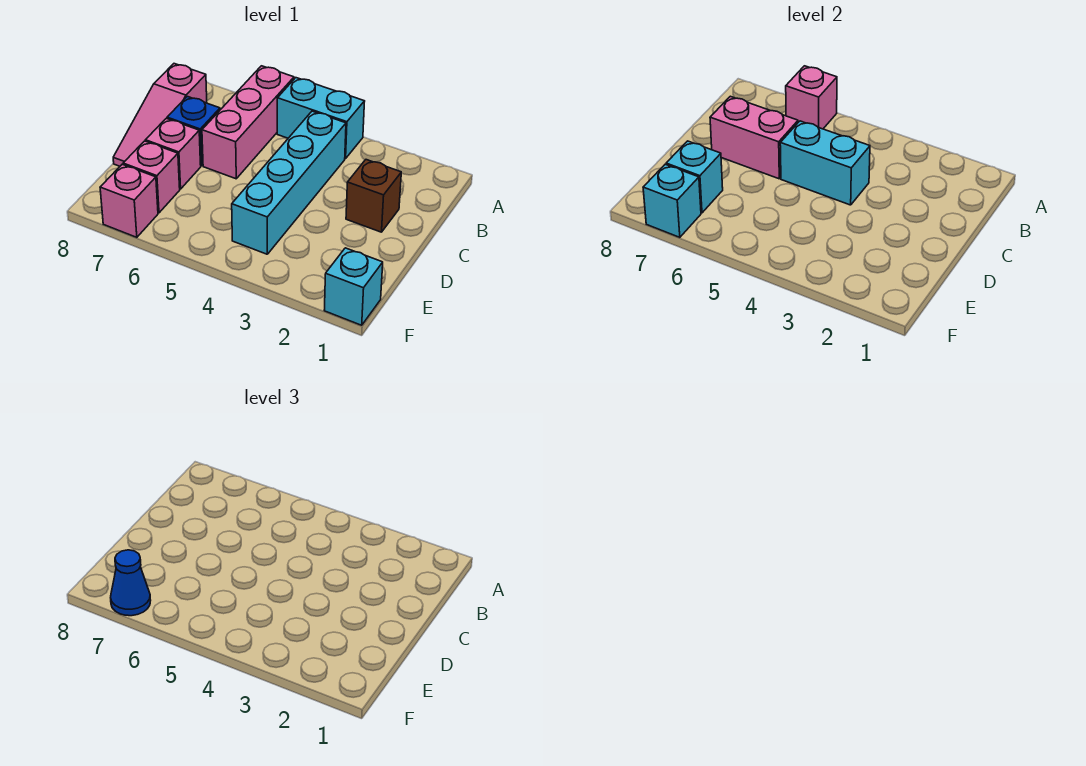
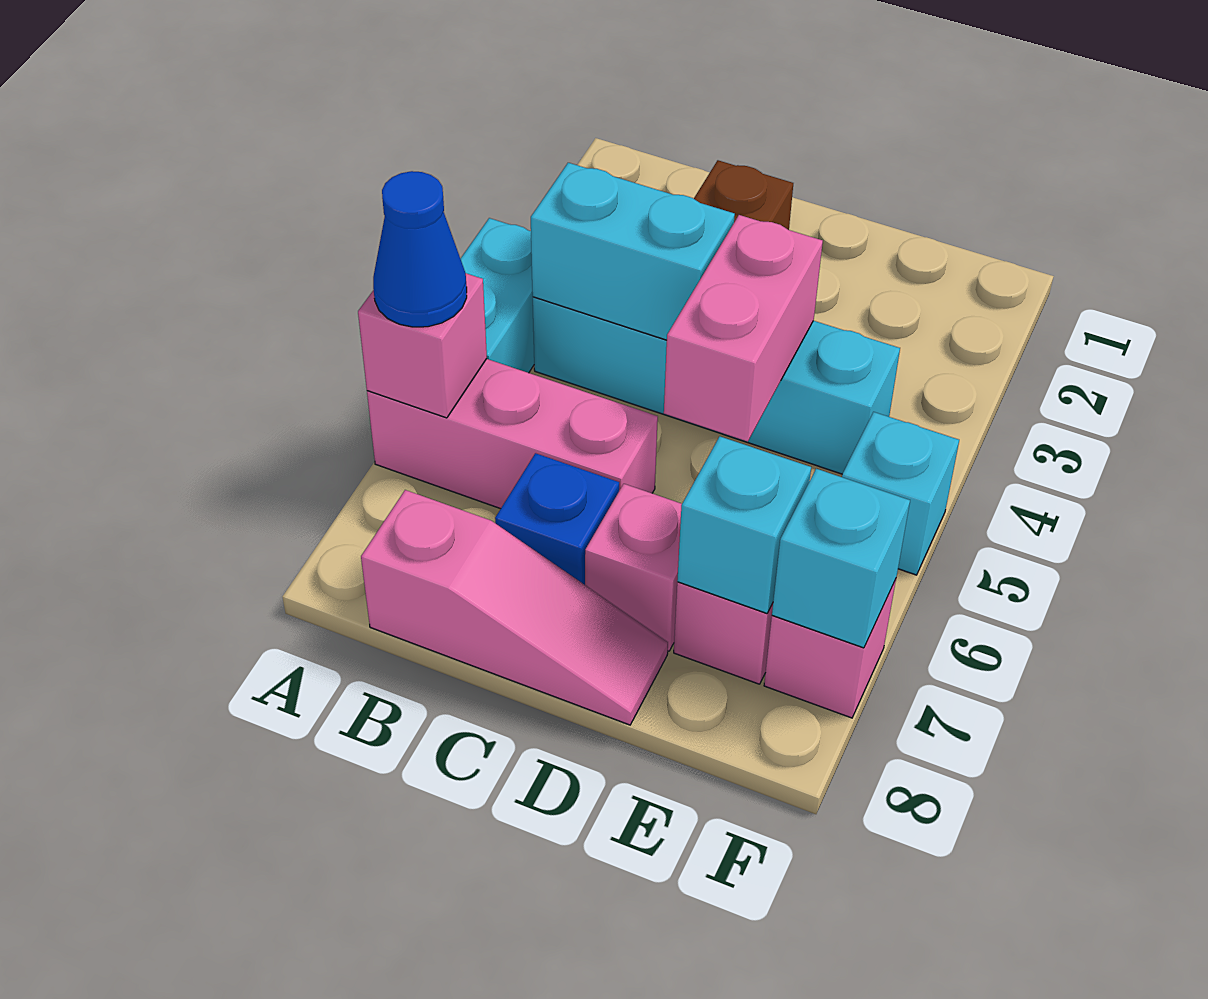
cyan brick C4:C5 level 2 -> cyan brick B4:C4 level 2
pink brick C6:C7 level 2 -> pink brick D4:D5 level 2
cyan brick F1 level 1 -> cyan brick F5 level 1
blue cone F7 level 3 -> blue cone A6 level 3

